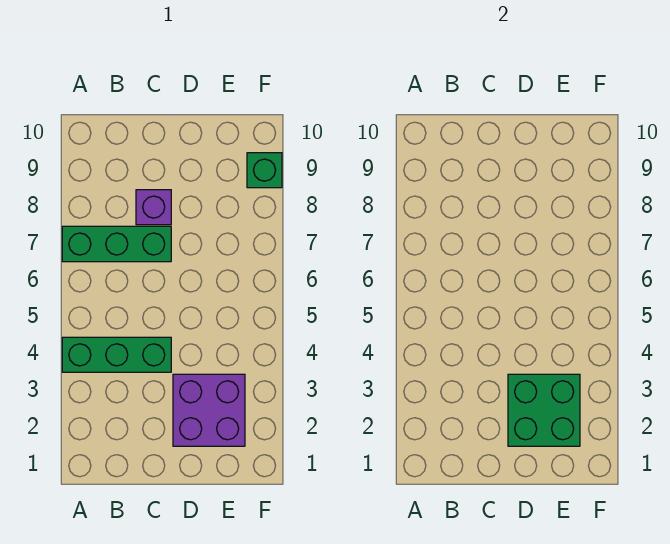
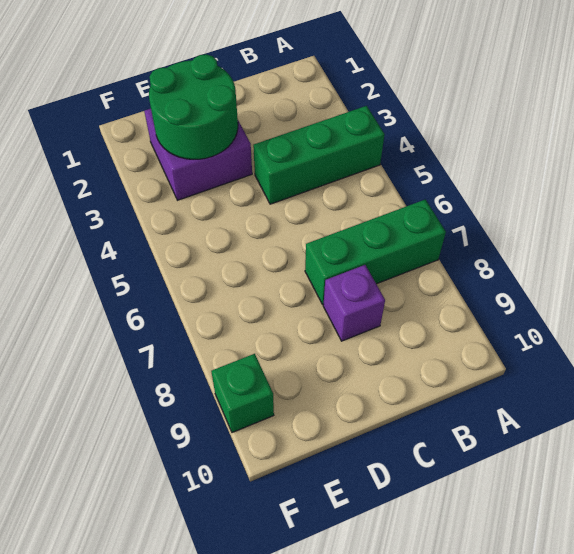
green brick D2:E3 level 2 -> green round brick D2:E3 level 2

